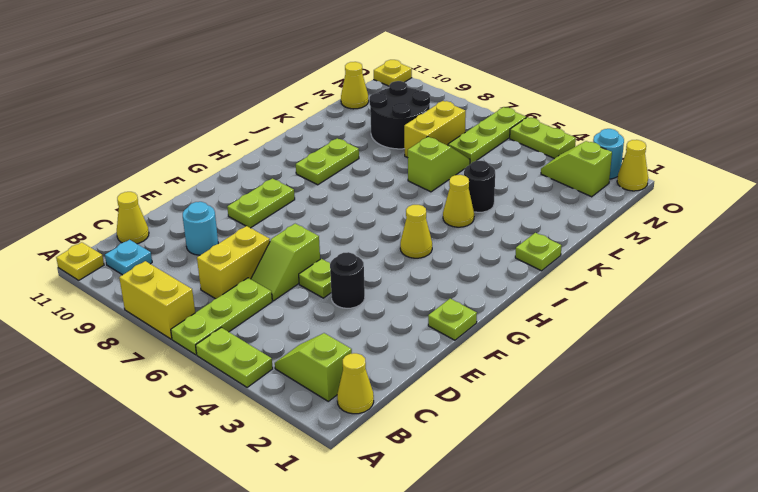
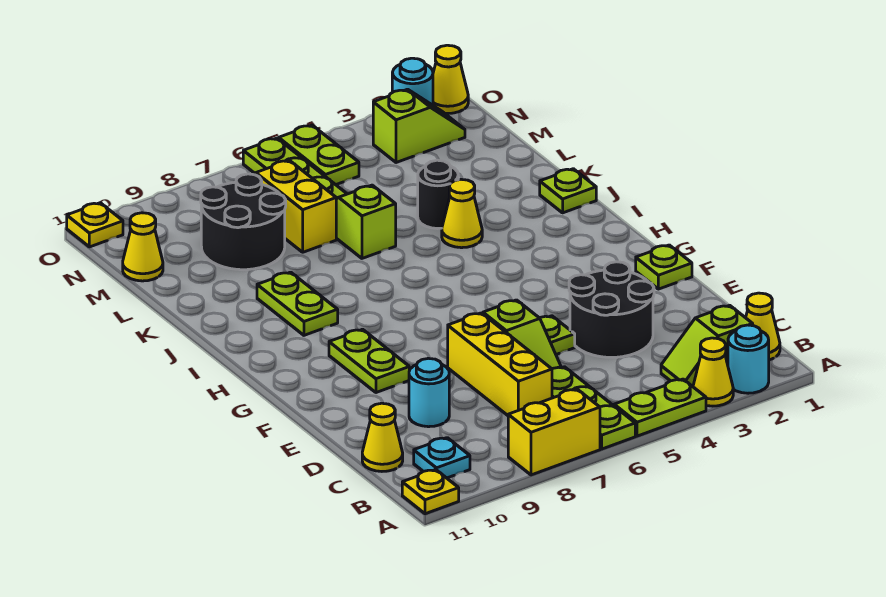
none -> cyan round brick A2 level 1
yellow brick C7:D7 level 1 -> yellow brick C7:E7 level 1
black round brick E4 level 1 -> black round brick D3:E4 level 1
yellow cone H4 level 1 -> yellow cone A3 level 1
lime slope N2:N3 level 1 top 2 -> lime slope N2:N3 level 1 top 3
lime plate O4:O5 level 1 -> lime plate N5:O5 level 1

